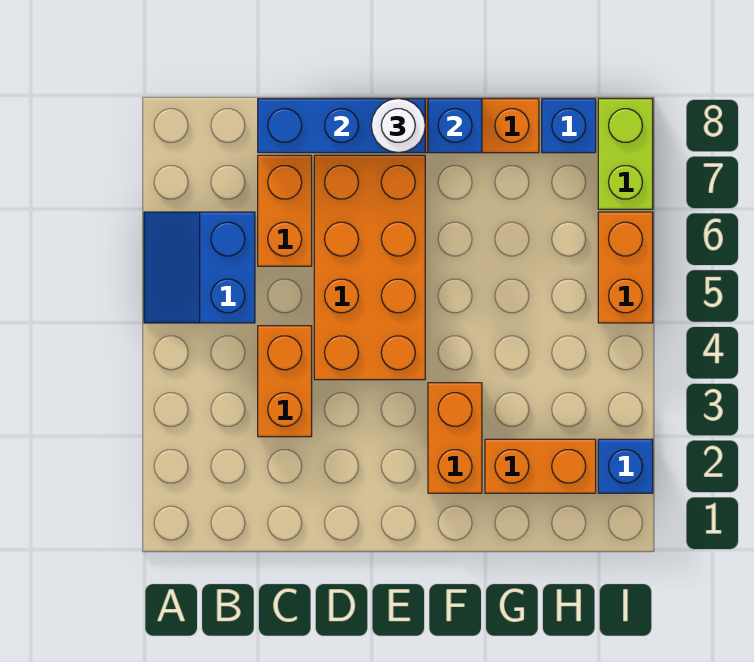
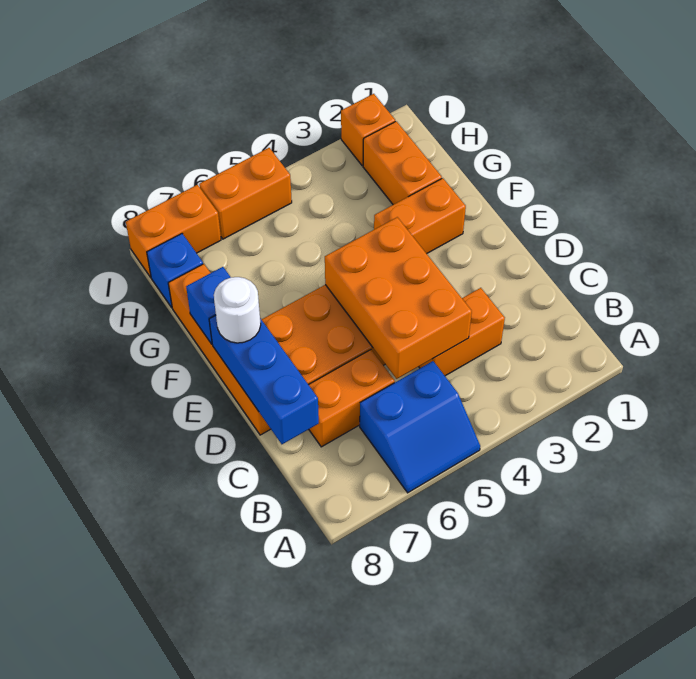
none -> orange brick C4:E5 level 2
blue brick I2 level 1 -> orange brick I2 level 1
lime brick I7:I8 level 1 -> orange brick I7:I8 level 1

